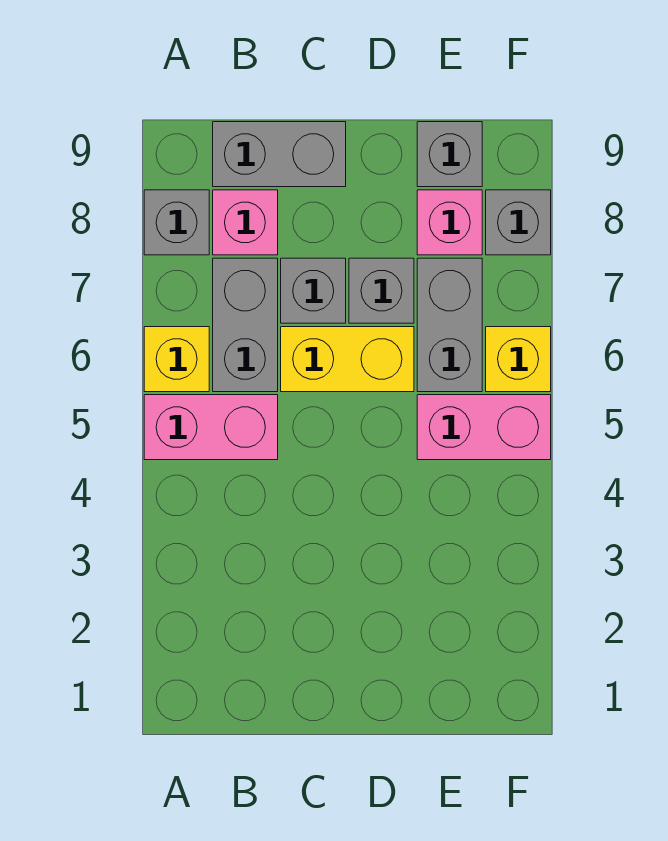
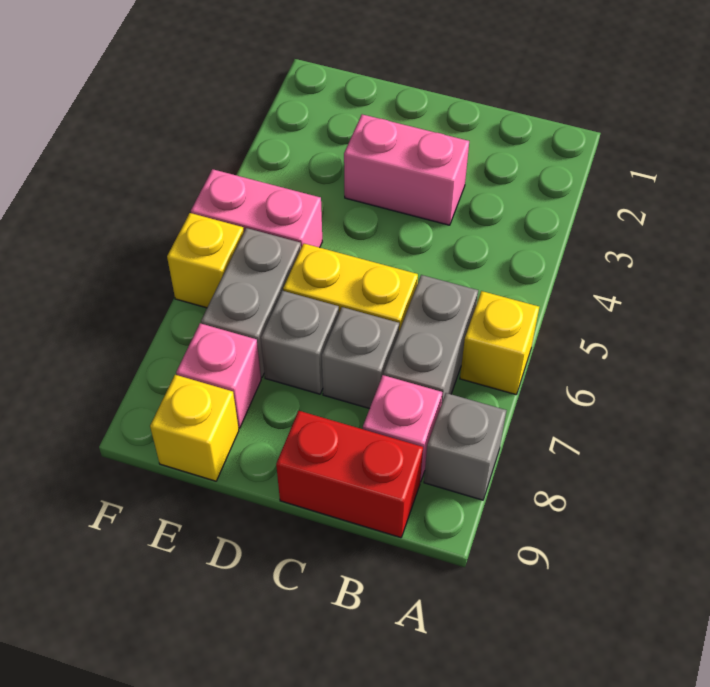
pink brick A5:B5 level 1 -> pink brick C3:D3 level 1
grey brick B9:C9 level 1 -> red brick B9:C9 level 1
grey brick E9 level 1 -> yellow brick E9 level 1
grey brick F8 level 1 -> none

